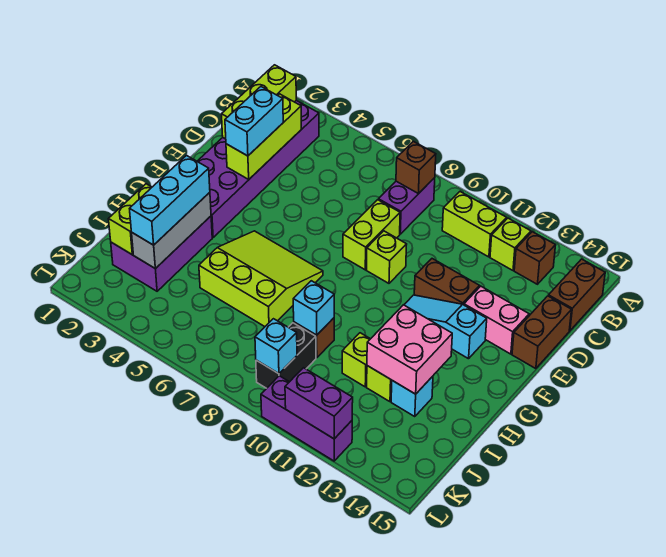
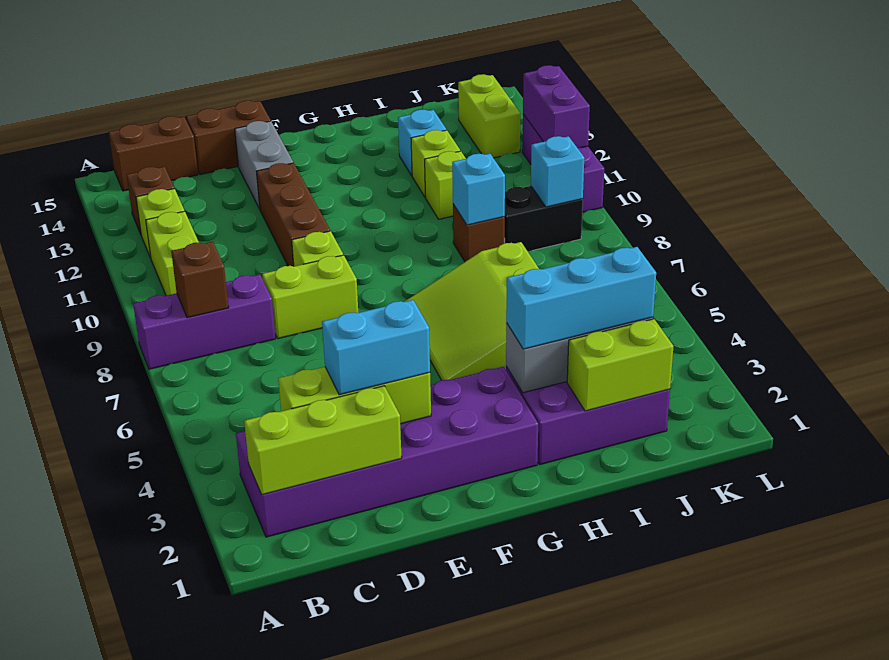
purple brick B8:C8 level 1 -> purple brick A8:C8 level 1
brown brick E11:E12 level 1 -> brown brick E10:E12 level 1
pink brick E13:E14 level 1 -> grey brick E13:E14 level 1
cyan slope F11:F13 level 1 top 13 -> none
pink brick H12:I13 level 2 -> none
none -> lime brick K13:K14 level 1

